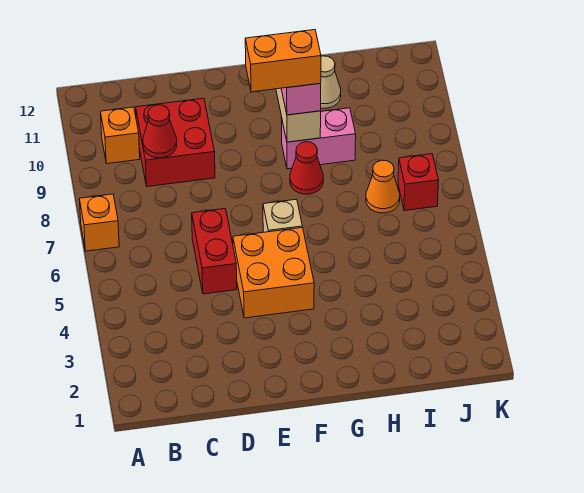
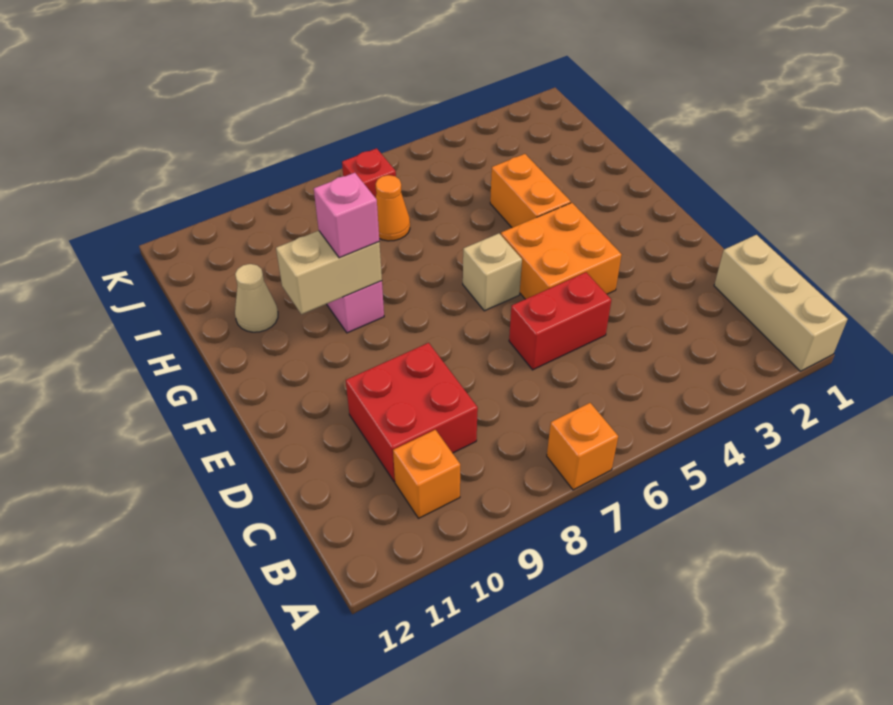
none -> tan brick A1:C1 level 1
red cone C9 level 2 -> none
orange brick F9:G9 level 4 -> orange brick G4:H4 level 1
red cone G8 level 1 -> none

